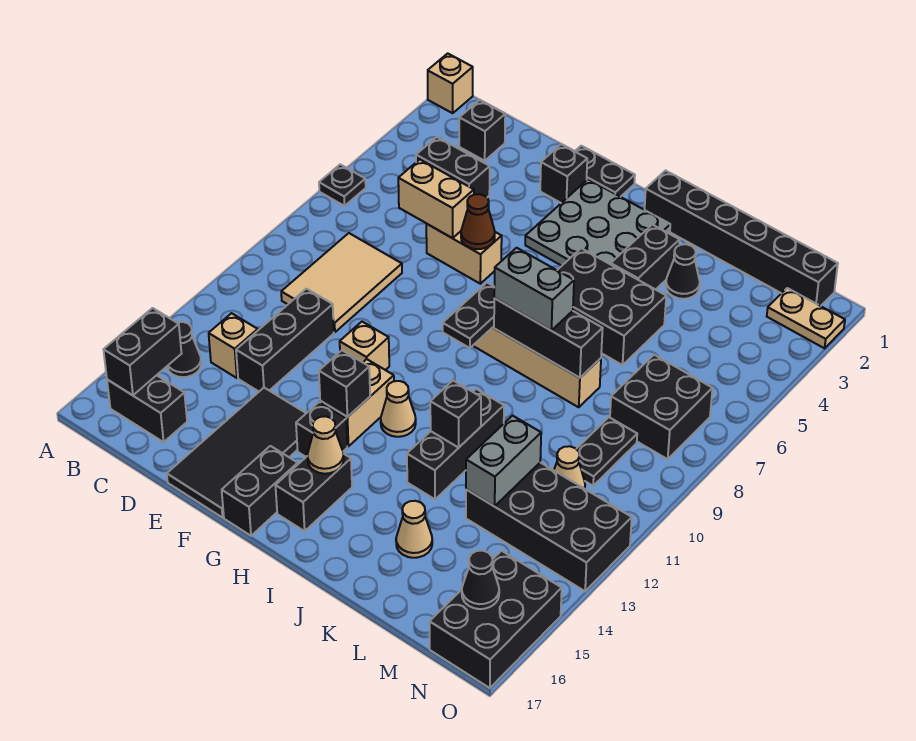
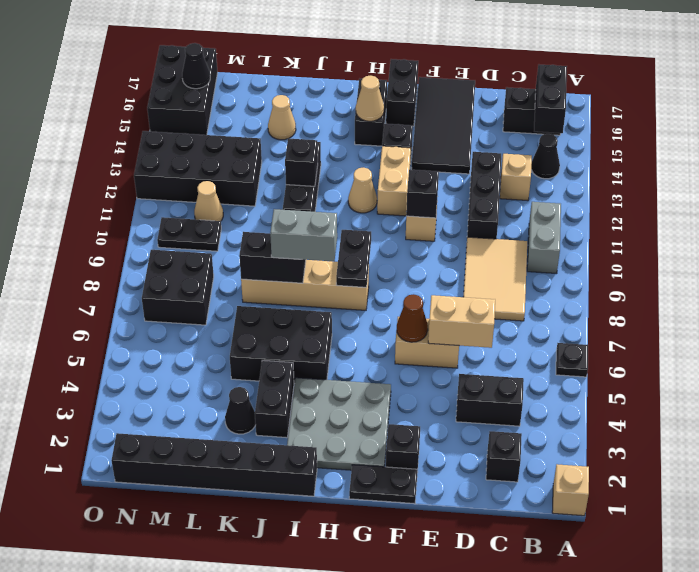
black brick G13 level 2 -> black brick F11 level 2
black brick I8:K8 level 2 -> black brick J8:K8 level 2
grey brick L12:L13 level 2 -> grey brick B10:B11 level 1
black plate M9:M10 level 1 -> black plate M10:N10 level 1
tan plate N2:O2 level 1 -> none

